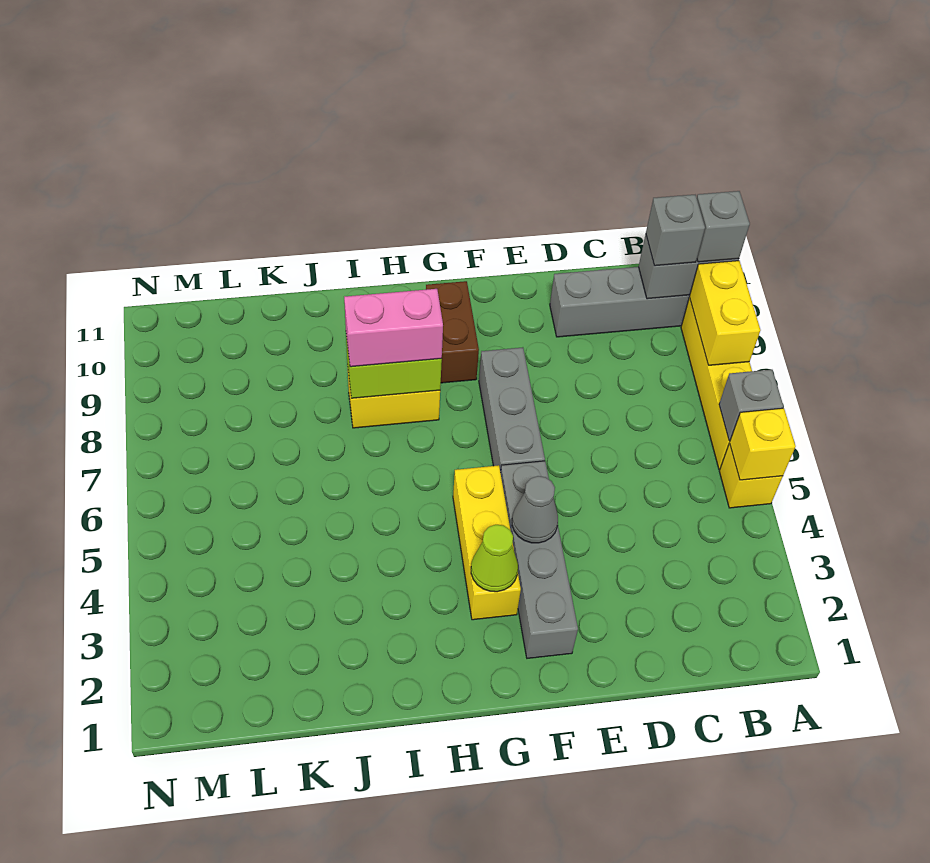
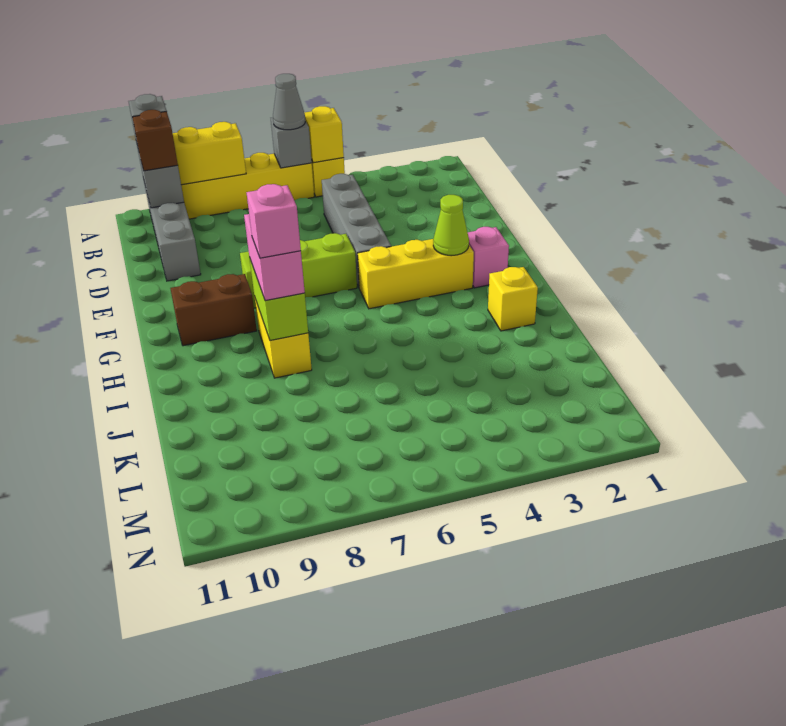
grey brick B10 level 3 -> brown brick B10 level 3
grey brick F2:F5 level 1 -> grey brick C5:F5 level 1
grey cone F4 level 2 -> grey cone A6 level 3
grey brick F6:F8 level 1 -> lime brick F6:F8 level 1
none -> pink brick G2 level 1
none -> yellow brick I2 level 1
none -> pink brick I8 level 4

